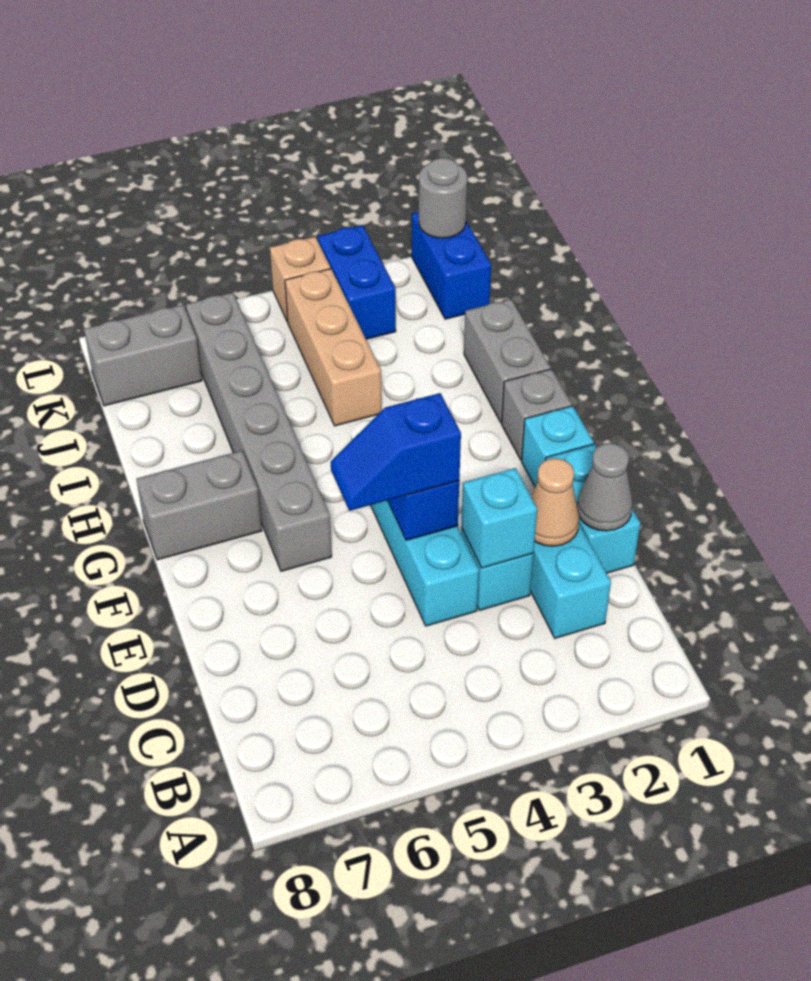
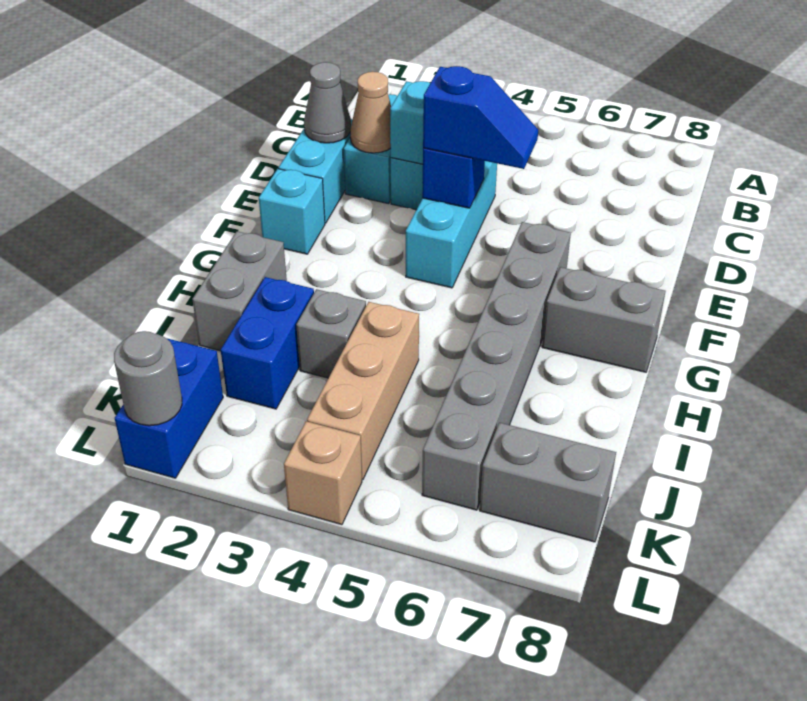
grey brick G1 level 1 -> grey brick I3 level 1
blue brick K3:L3 level 1 -> blue brick I2:J2 level 1

